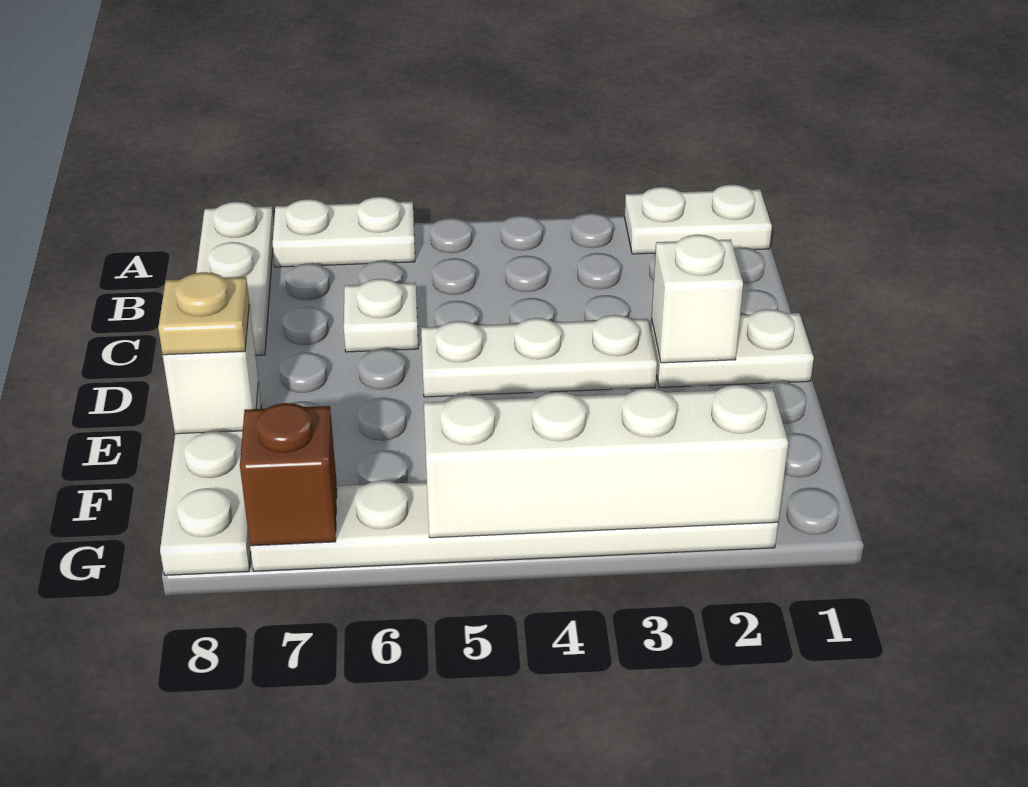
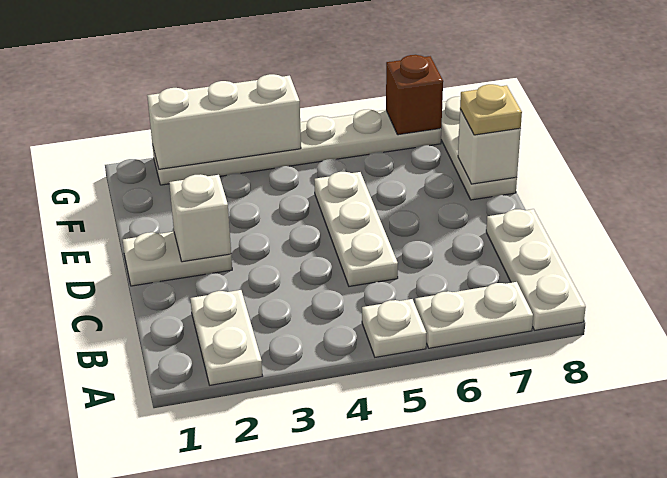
white plate A1:A2 level 1 -> white plate A2:B2 level 1
white plate C6 level 1 -> white plate A5 level 1
white plate D3:D5 level 1 -> white plate C5:E5 level 1
white brick G2:G5 level 2 -> white brick G2:G4 level 2

